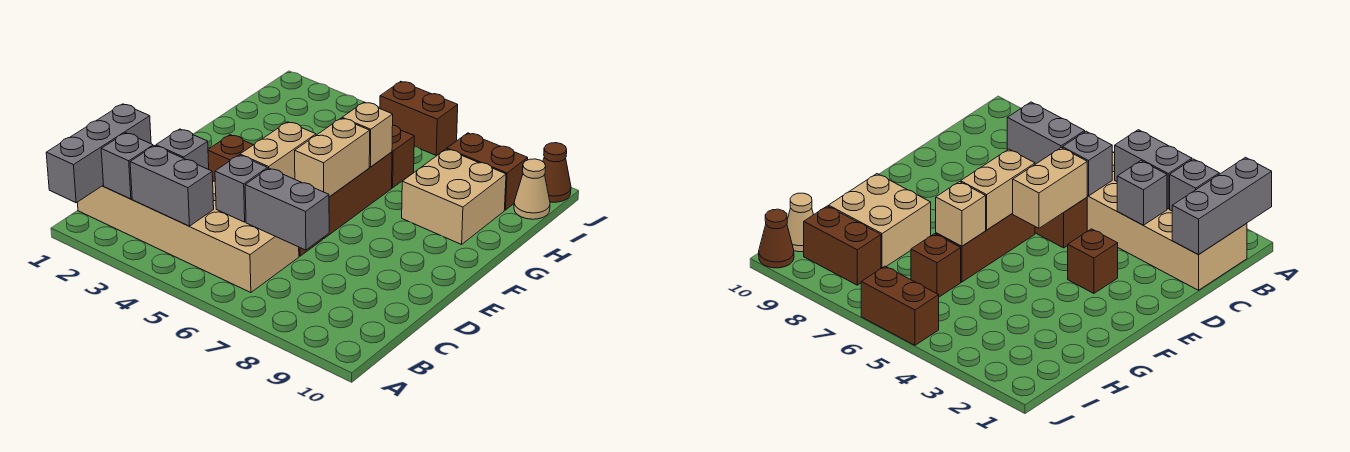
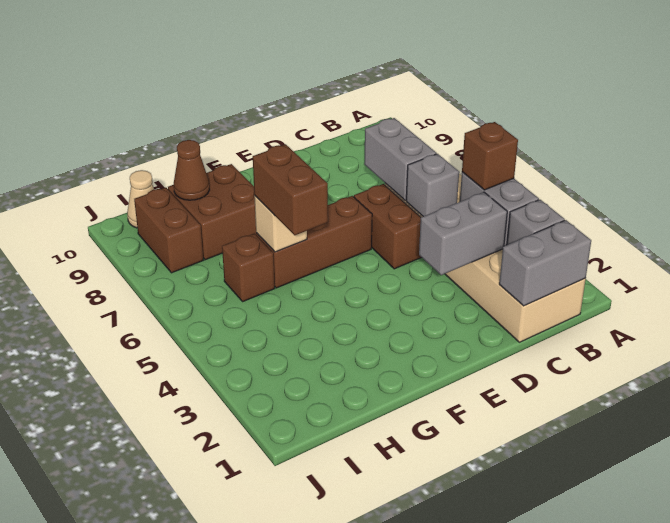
grey brick A1:C1 level 2 -> grey brick B1:C1 level 2
grey brick C3 level 2 -> grey brick C3:D3 level 2
tan brick D5:E5 level 2 -> none
brown brick E3 level 1 -> brown brick B4 level 3
tan brick E6:F6 level 2 -> none
tan brick G8:H9 level 1 -> brown brick G8:H9 level 1
brown brick J5:J6 level 1 -> brown brick G5:G6 level 3
brown cone J10 level 1 -> brown cone H9 level 2

